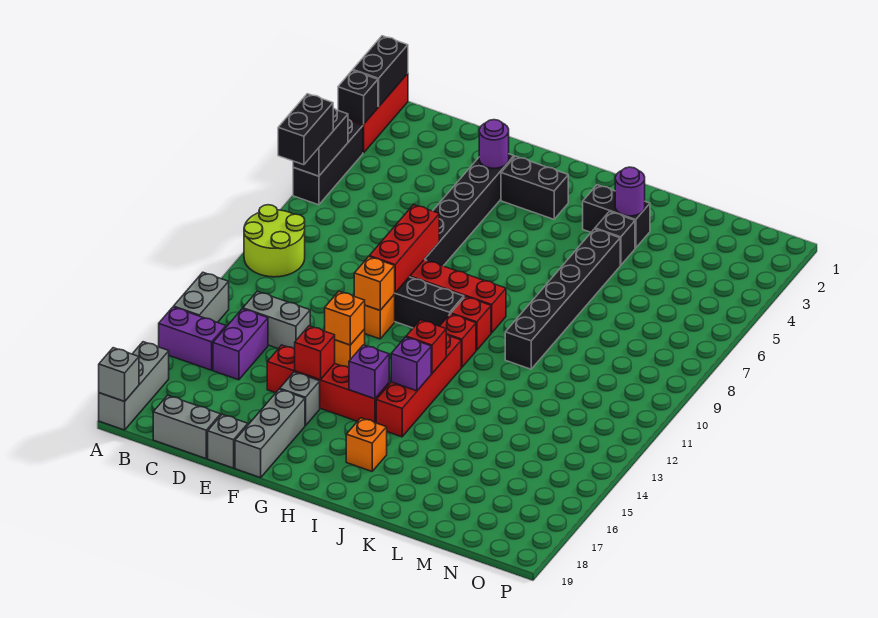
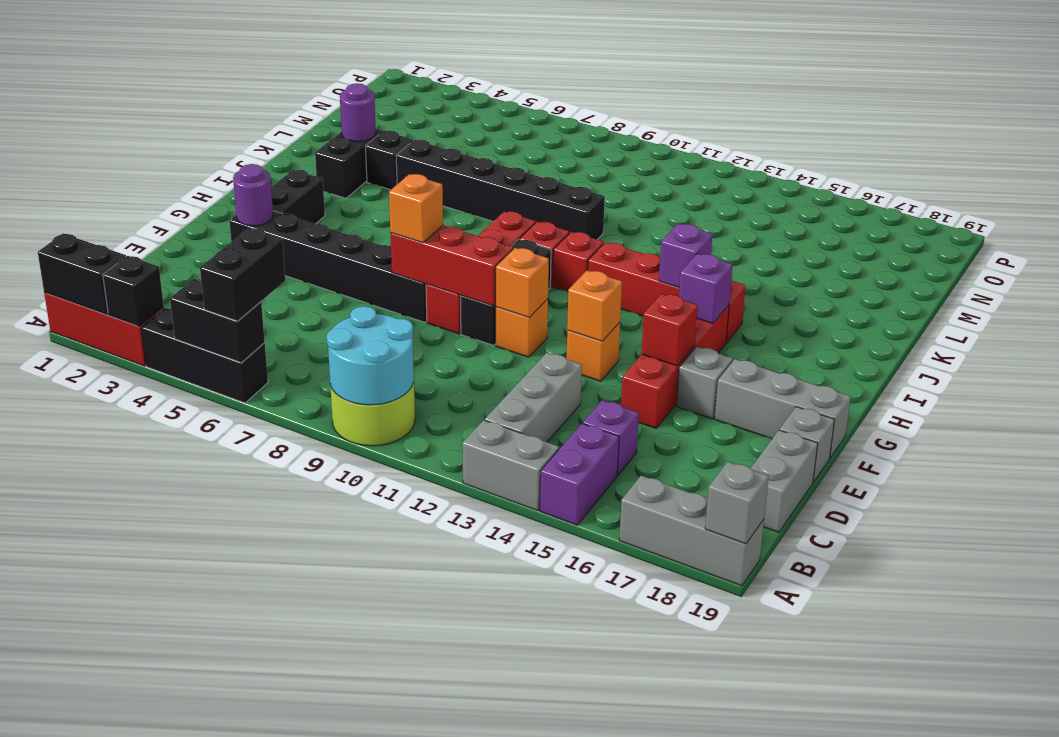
black brick A6:A7 level 3 -> black brick A6:B6 level 3
none -> cyan round brick A9:B10 level 2
grey brick C13:D13 level 1 -> grey brick B13:D13 level 1
purple brick C14:C15 level 1 -> purple brick C15 level 1
red brick I13 level 2 -> none
orange brick I17 level 1 -> orange brick F8 level 3

